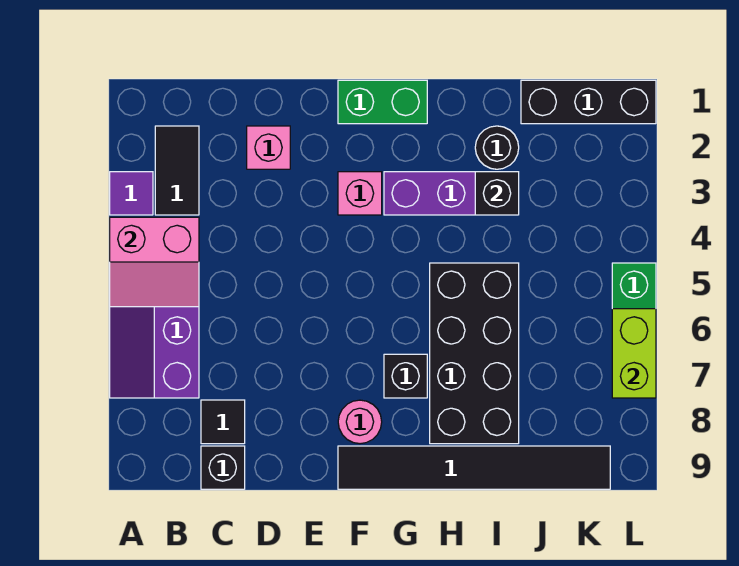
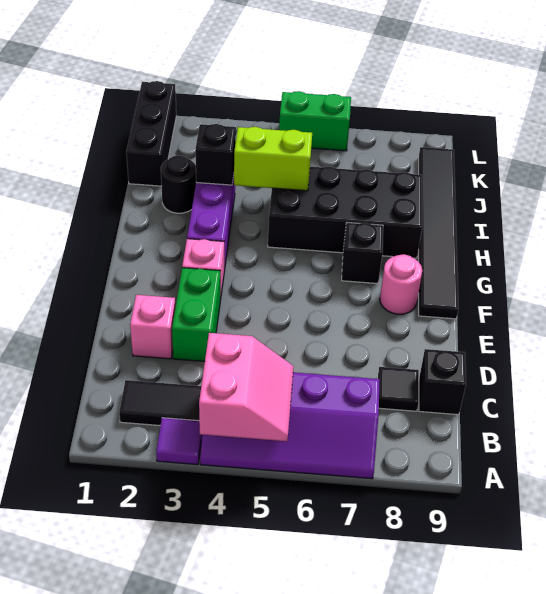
green brick F1:G1 level 1 -> green brick D3:E3 level 1
lime brick L6:L7 level 2 -> lime brick I4:I5 level 2

